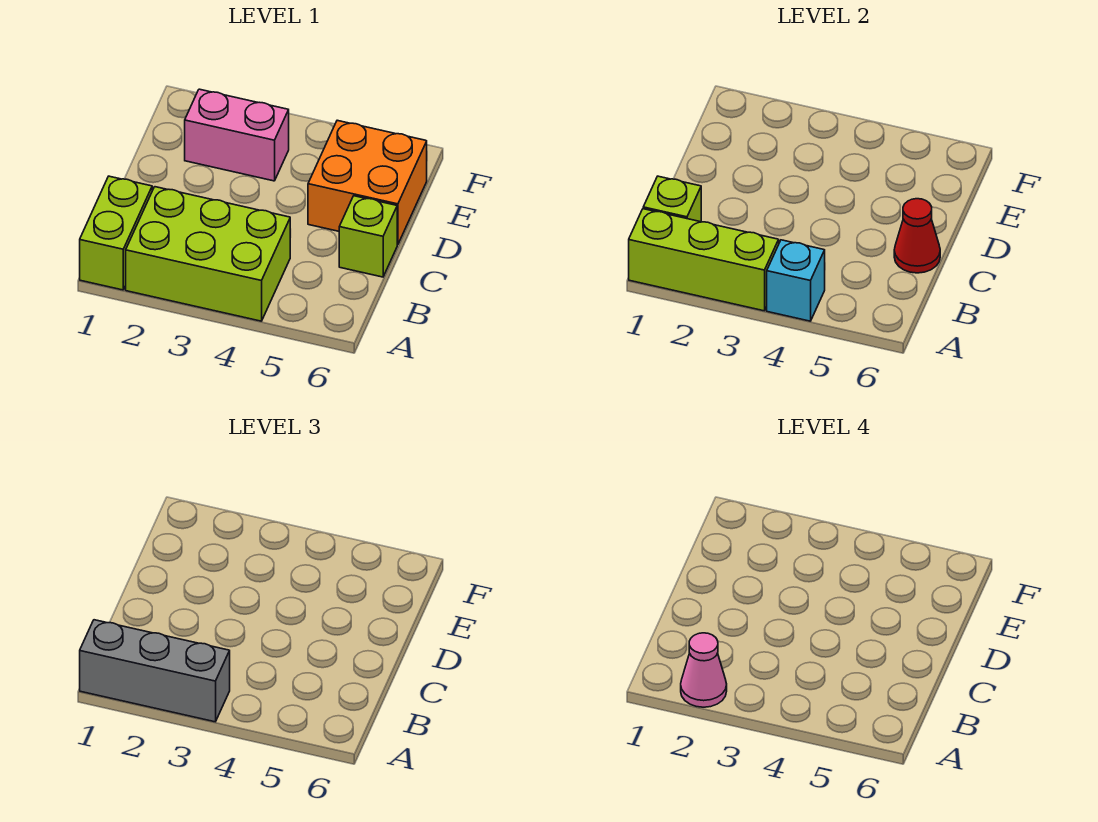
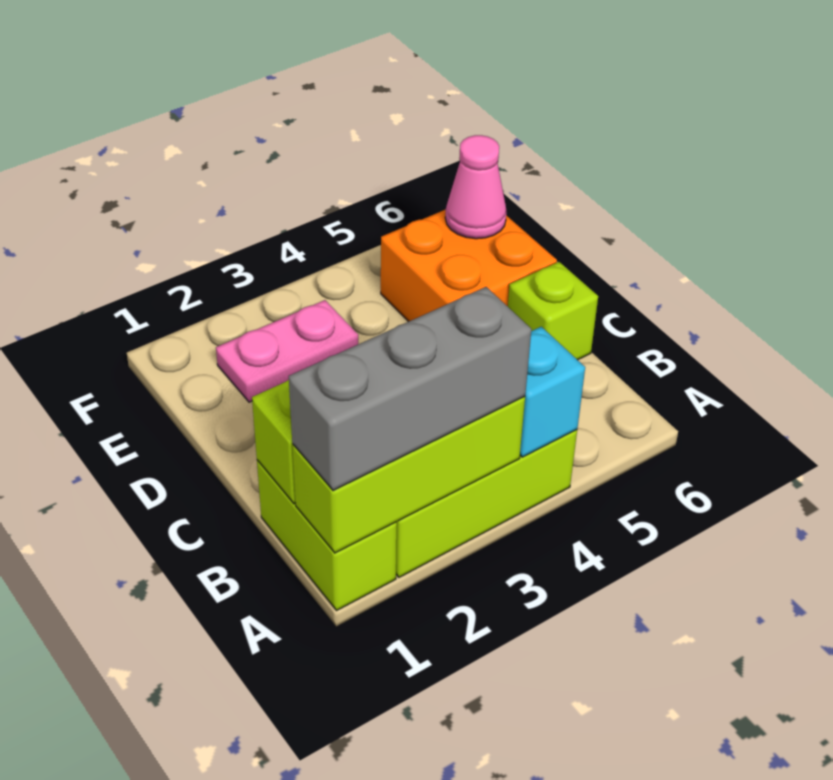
pink cone A2 level 4 -> pink cone E6 level 2
red cone C6 level 2 -> none
pink brick E2:E3 level 1 -> pink plate E2:E3 level 1

